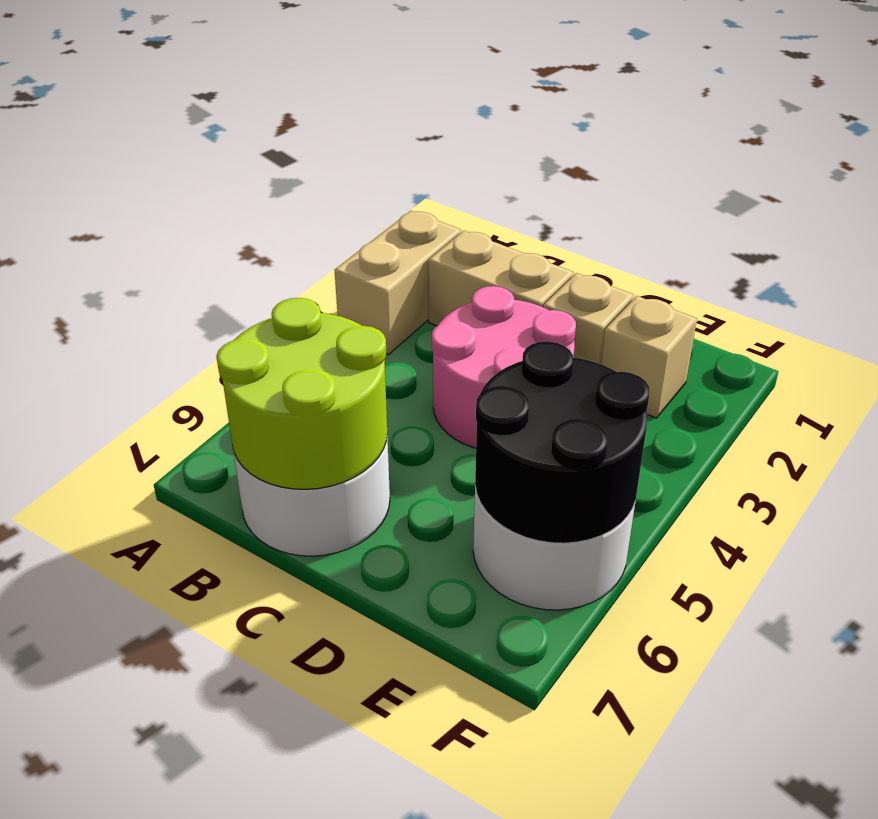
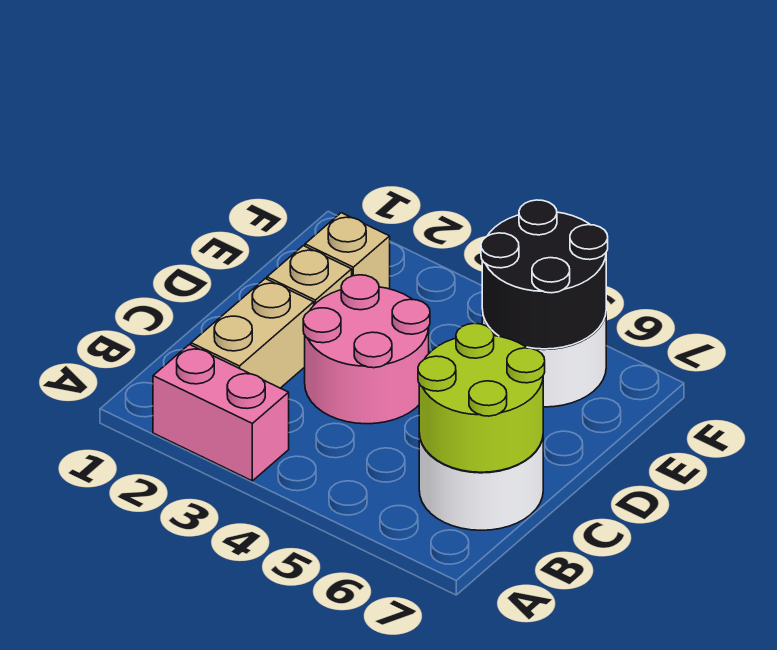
tan brick A2:A3 level 1 -> pink brick A2:A3 level 1

